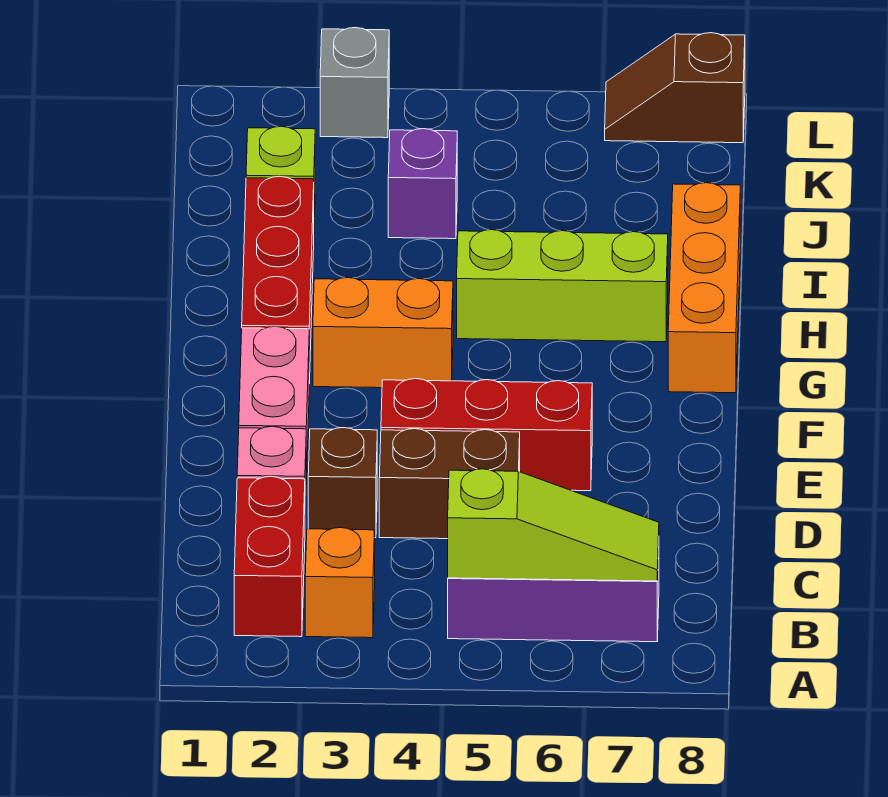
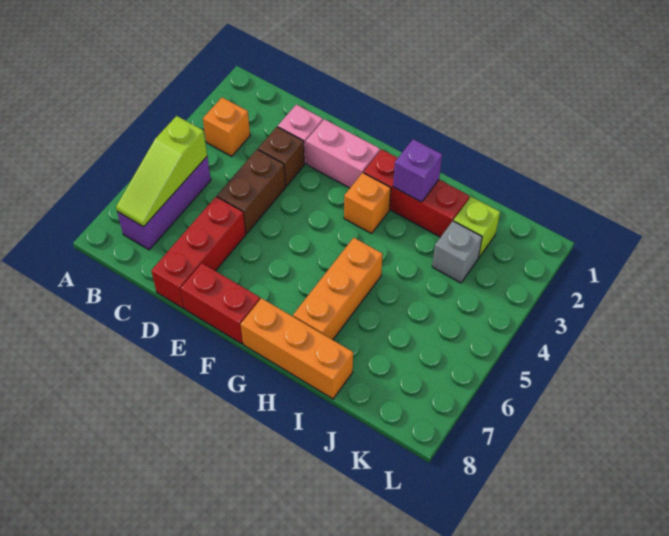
red brick B2:C2 level 1 -> red brick E8:F8 level 1
red brick E4:E6 level 1 -> red brick D6:D8 level 1
orange brick G3:G4 level 1 -> orange brick G3 level 1
lime brick H5:H7 level 1 -> orange brick H5:H7 level 1
purple brick J4 level 1 -> purple brick H2 level 2
grey brick L3 level 1 -> grey brick J3 level 1
brown slope L7:L8 level 1 top 8 -> none

